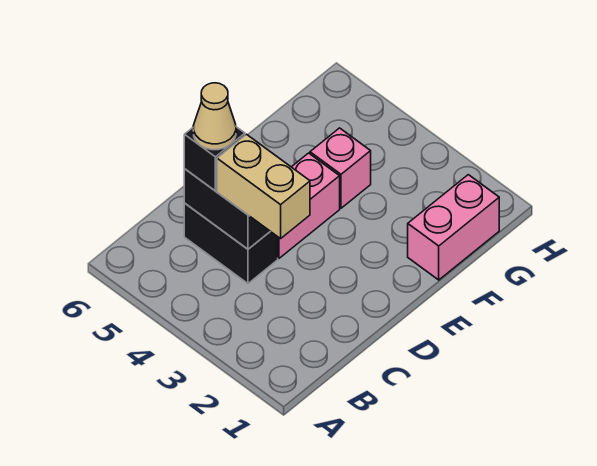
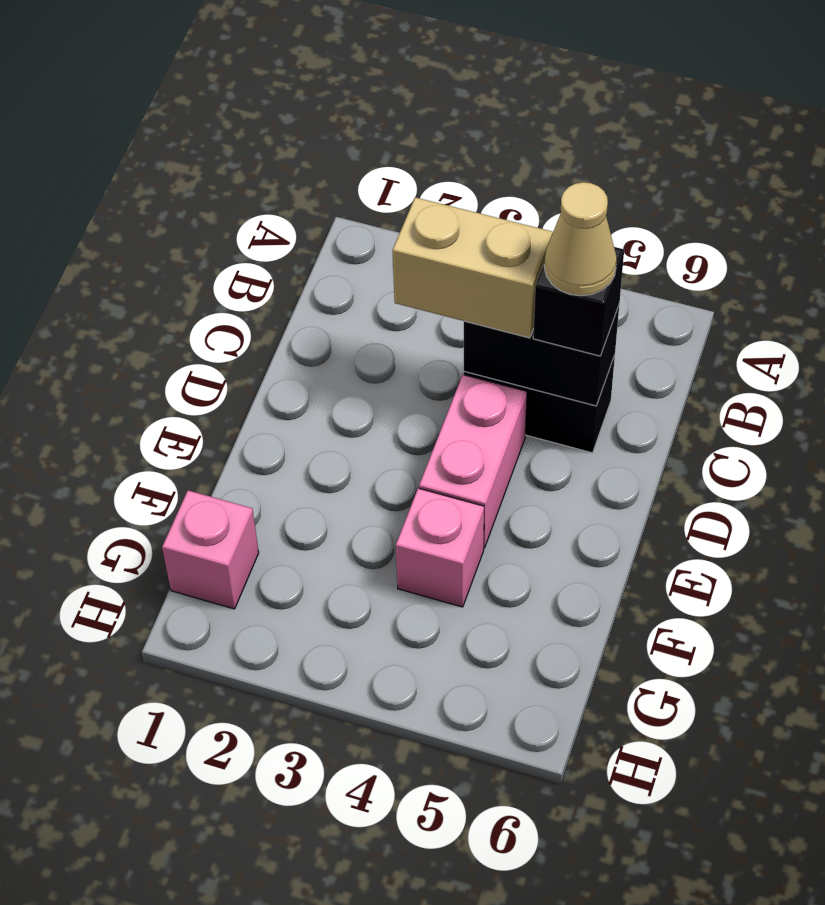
pink brick F1:G1 level 1 -> pink brick G1 level 1

